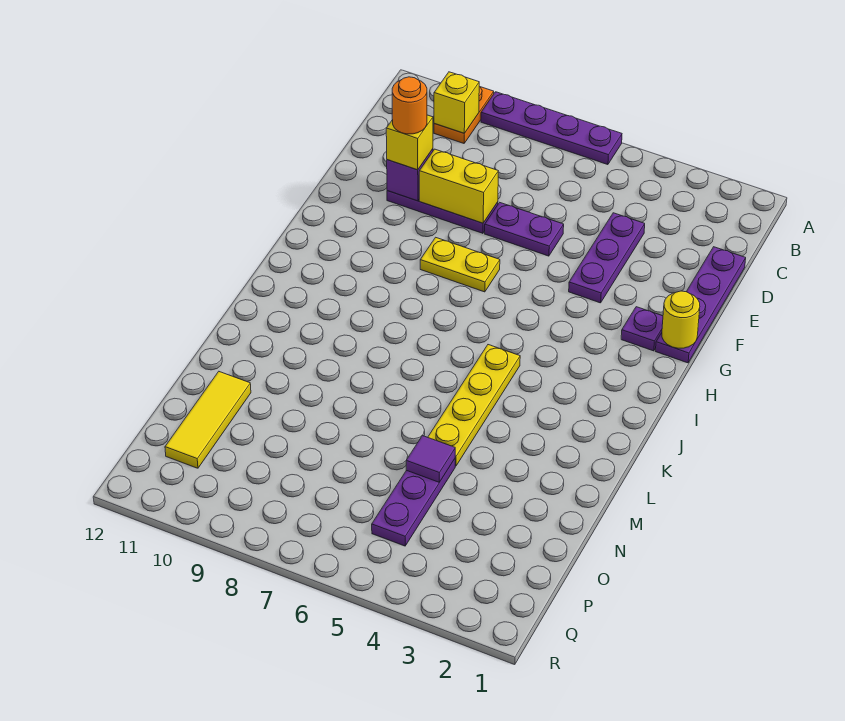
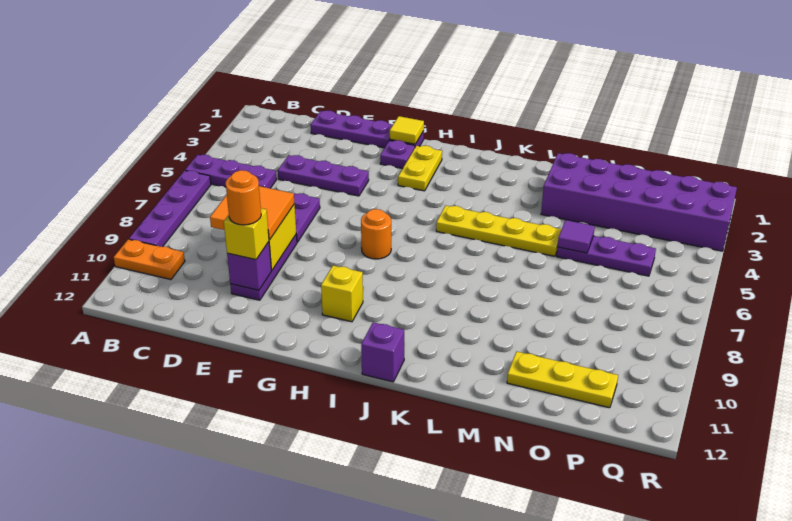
none -> purple plate A5:C5 level 1
yellow brick B10 level 2 -> yellow brick H10 level 1
none -> orange tile D8:E9 level 3
yellow round brick G1 level 2 -> yellow tile G1 level 2
yellow plate G7:G8 level 1 -> yellow plate H2:H3 level 1
none -> orange round brick H7 level 1
none -> purple brick J12 level 1
none -> purple brick M2:R3 level 1
yellow tile N11:P11 level 1 -> yellow plate N11:P11 level 1

